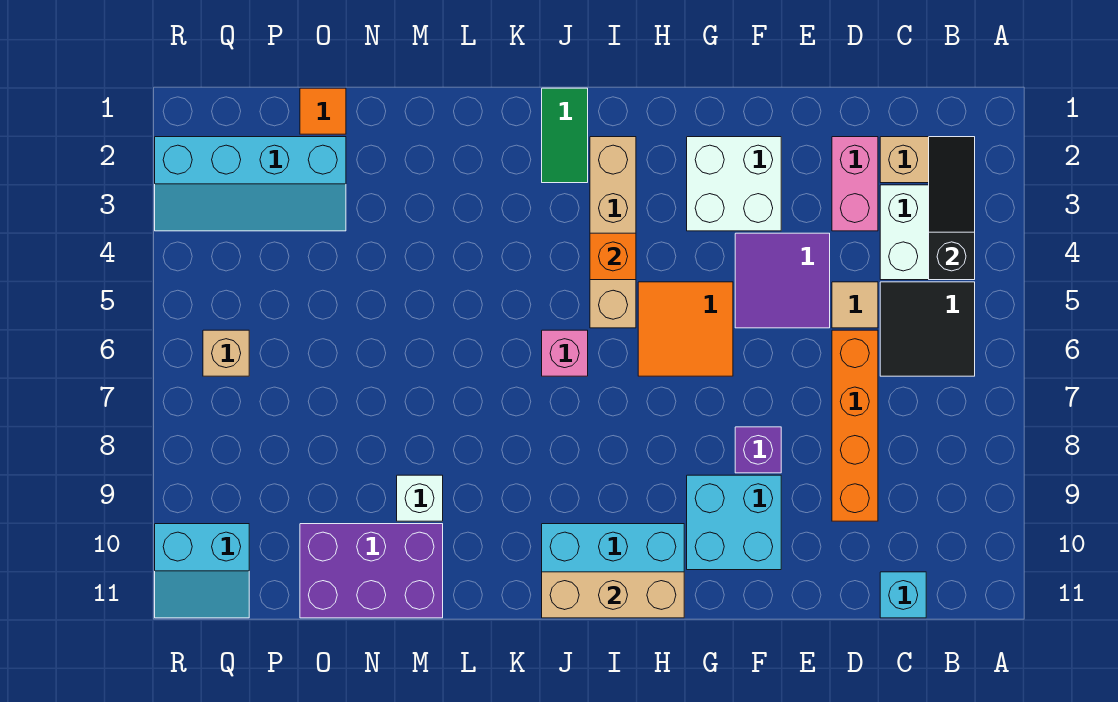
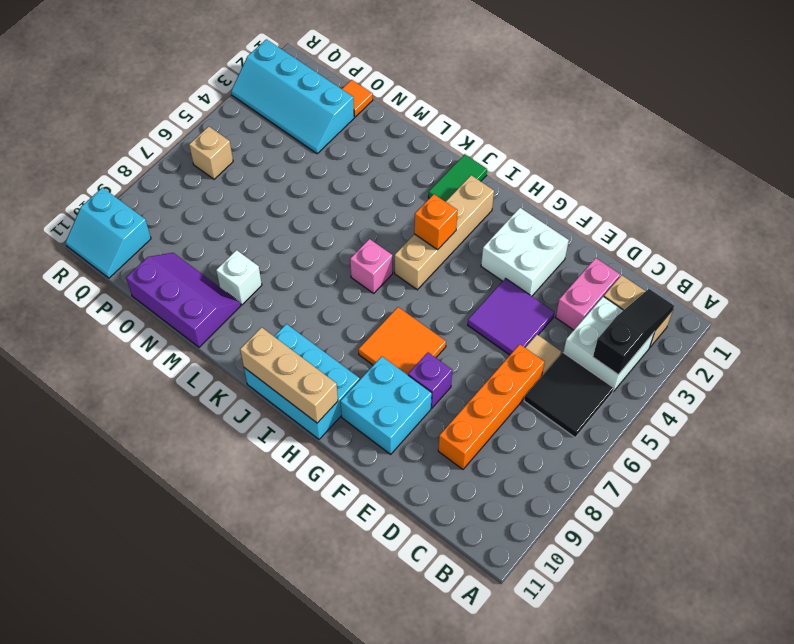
cyan brick C11 level 1 -> none
orange tile G5:H6 level 1 -> orange tile G7:H8 level 1
purple brick M10:O11 level 1 -> purple slope M10:O11 level 1 top 11

